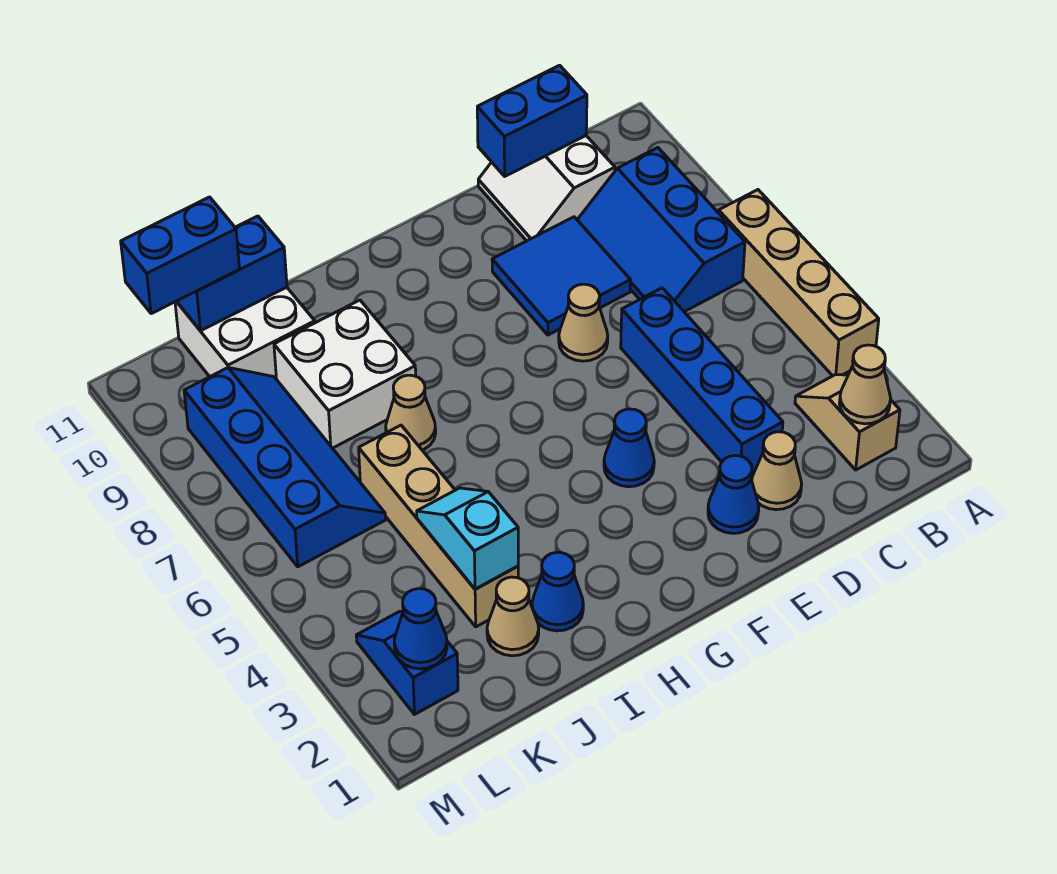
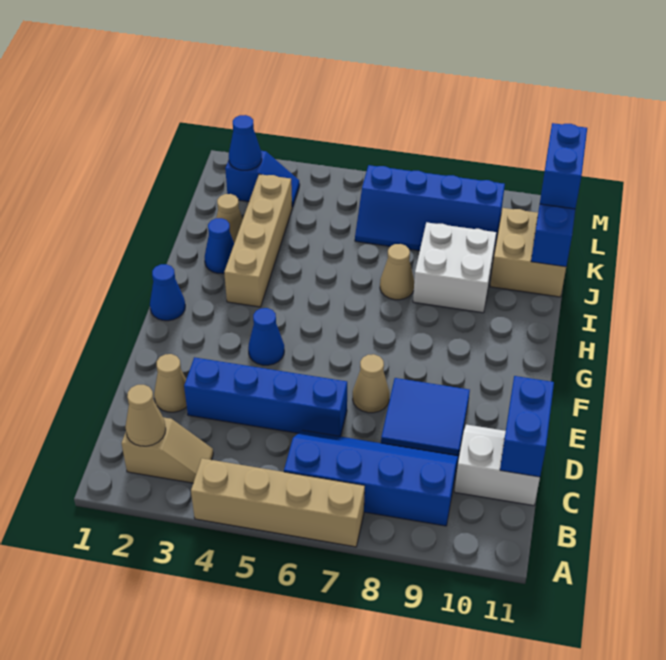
blue slope B7:C9 level 1 top B -> blue slope B6:C9 level 1 top B
blue cone E2 level 1 -> blue cone G1 level 1
tan brick J3:J6 level 1 -> tan brick H3:K3 level 1
cyan slope J3:J4 level 2 top 3 -> none
white brick J10:K11 level 1 -> tan brick J10:K11 level 1

